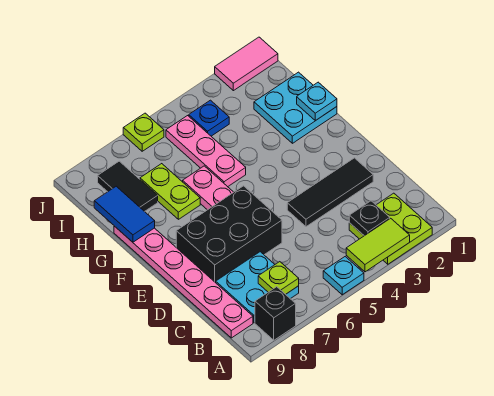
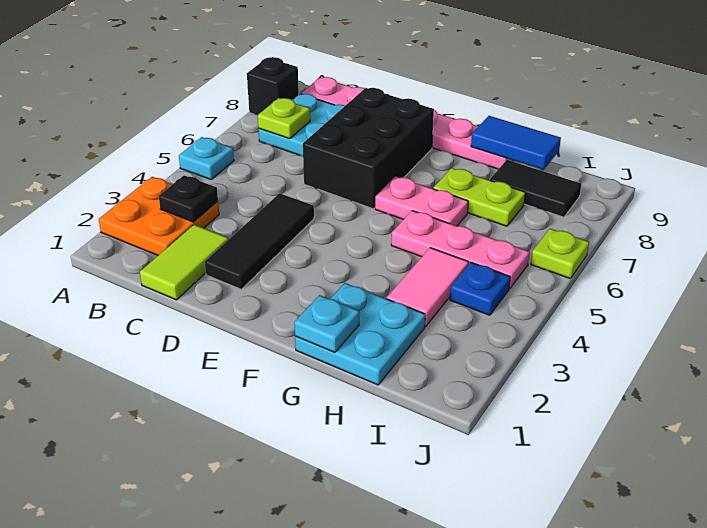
lime plate A2:B3 level 1 -> orange plate A2:B3 level 1
lime tile A3:A4 level 2 -> lime tile C1:C2 level 1
pink tile J1:J2 level 1 -> pink tile H3:H4 level 1

